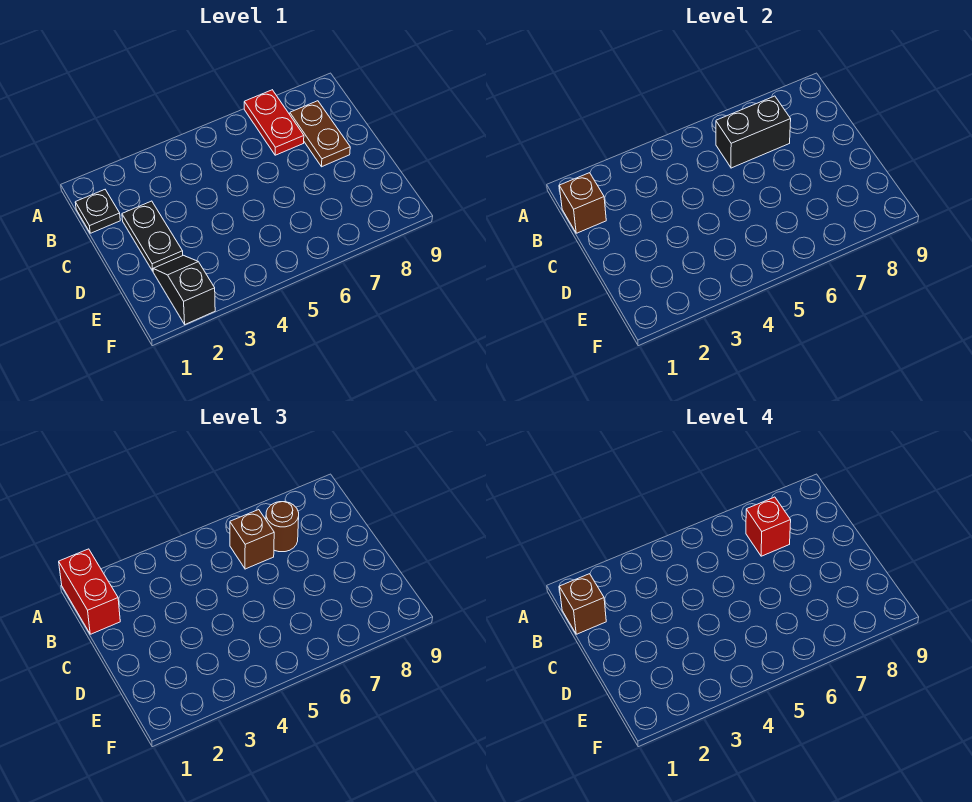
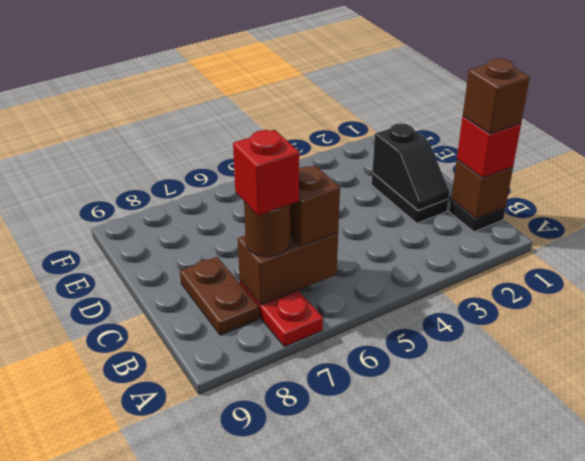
red brick A1:B1 level 3 -> red brick B1 level 3
black brick B6:B7 level 2 -> brown brick B6:B7 level 2
black slope E2:F2 level 1 top F -> black slope C2:D2 level 2 top D

